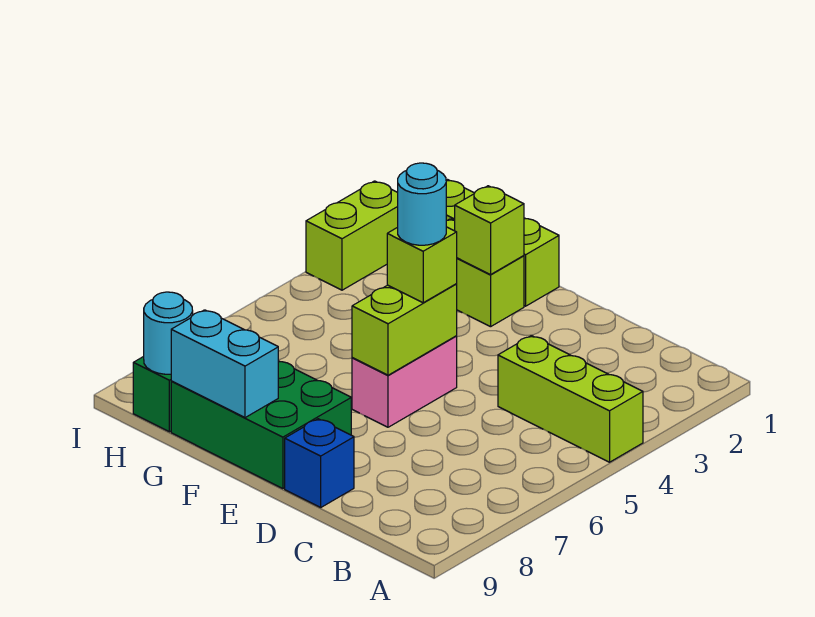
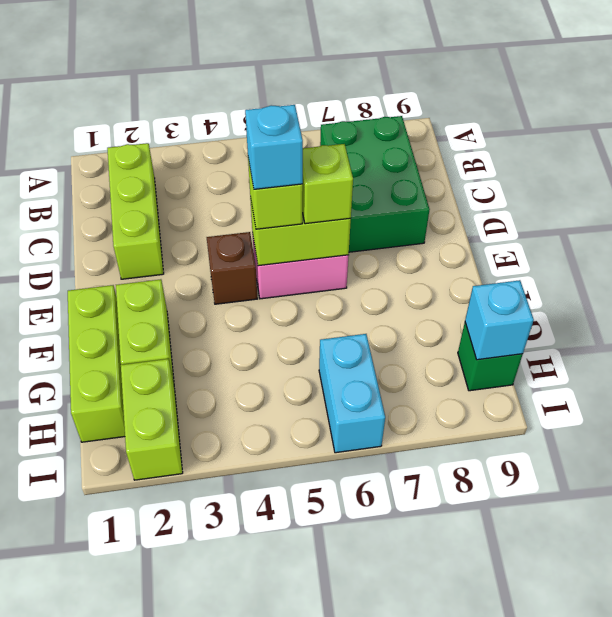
lime brick A4:C4 level 1 -> lime brick B2:D2 level 1
blue brick D9 level 1 -> none
none -> brown brick E4 level 1
cyan round brick E5 level 4 -> cyan brick E5 level 4
green brick E8:G9 level 1 -> green brick B7:D8 level 1
lime brick F2 level 2 -> lime brick E6 level 3
cyan brick F9:G9 level 2 -> cyan brick H6:I6 level 1
cyan round brick H9 level 2 -> cyan brick H9 level 2
lime brick I2:I3 level 1 -> lime brick H2:I2 level 1

